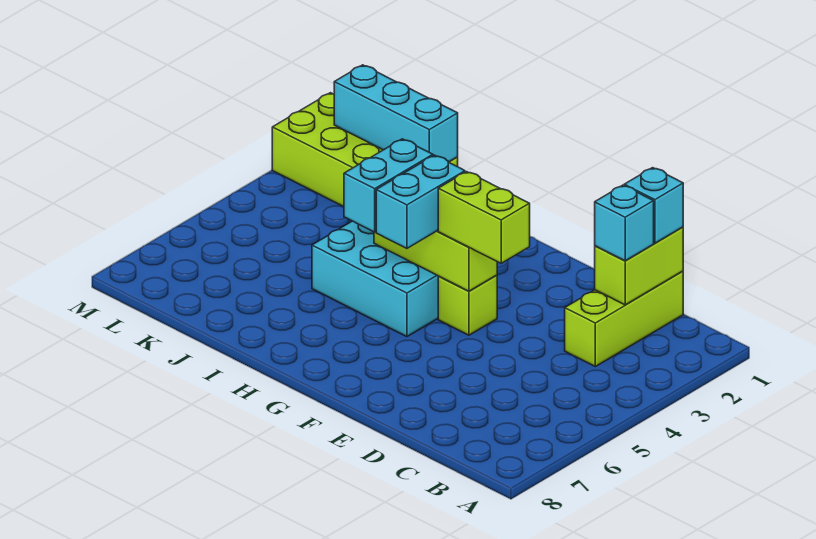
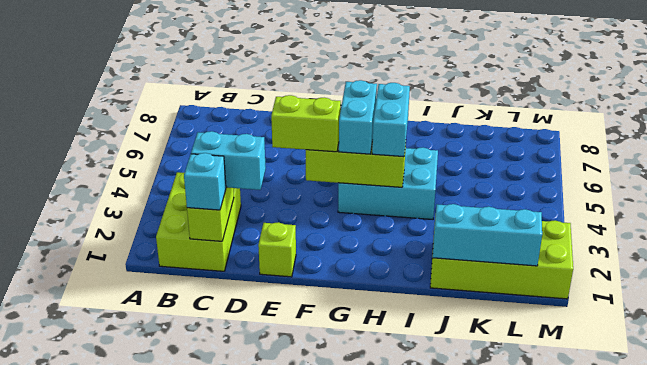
lime brick C1:C3 level 1 -> lime brick B1:C3 level 1
cyan brick C2 level 3 -> cyan brick C2:D2 level 3
lime brick F4 level 1 -> lime brick E1 level 1

